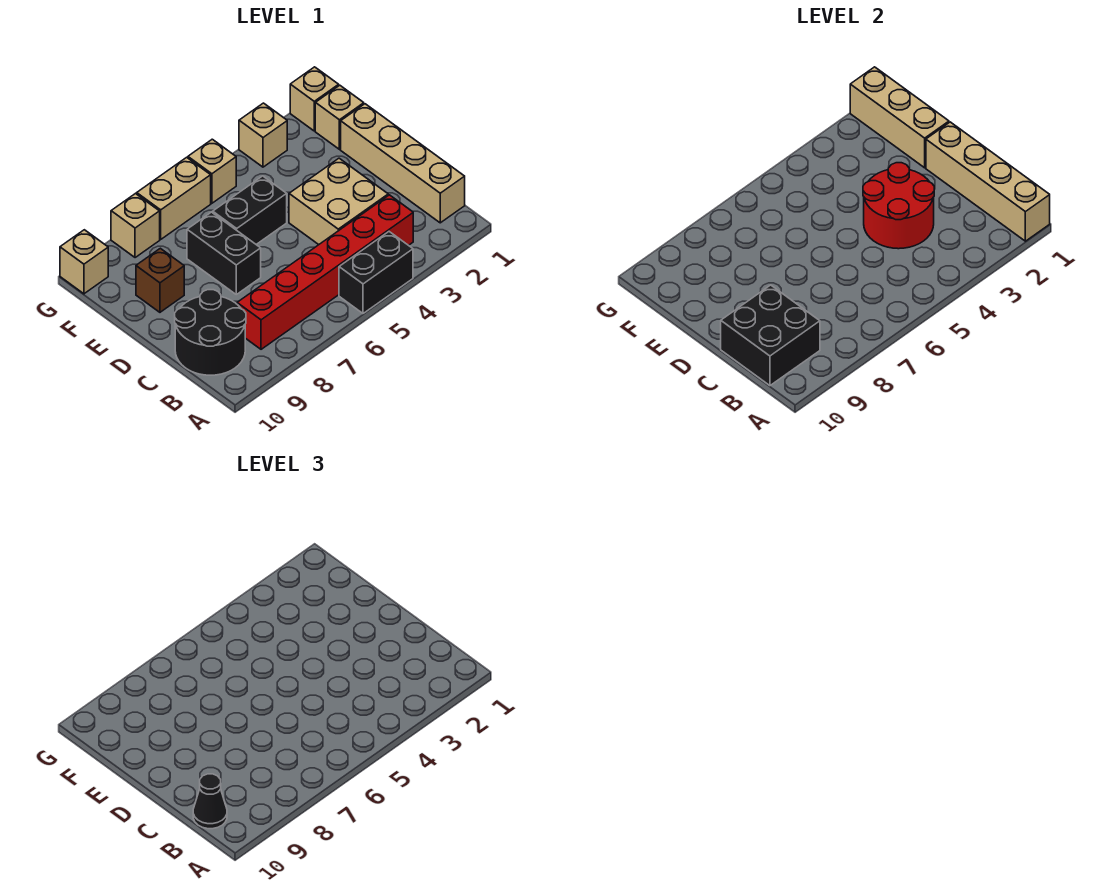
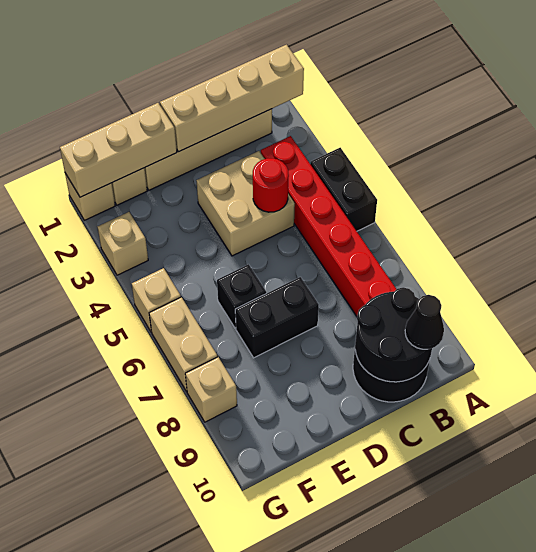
black brick B9:C10 level 2 -> black round brick B9:C10 level 2
red round brick C3:D4 level 2 -> red round brick C4 level 2
black brick E5:E6 level 1 -> black brick E6 level 1
brown brick E9 level 1 -> none
tan brick G10 level 1 -> none

